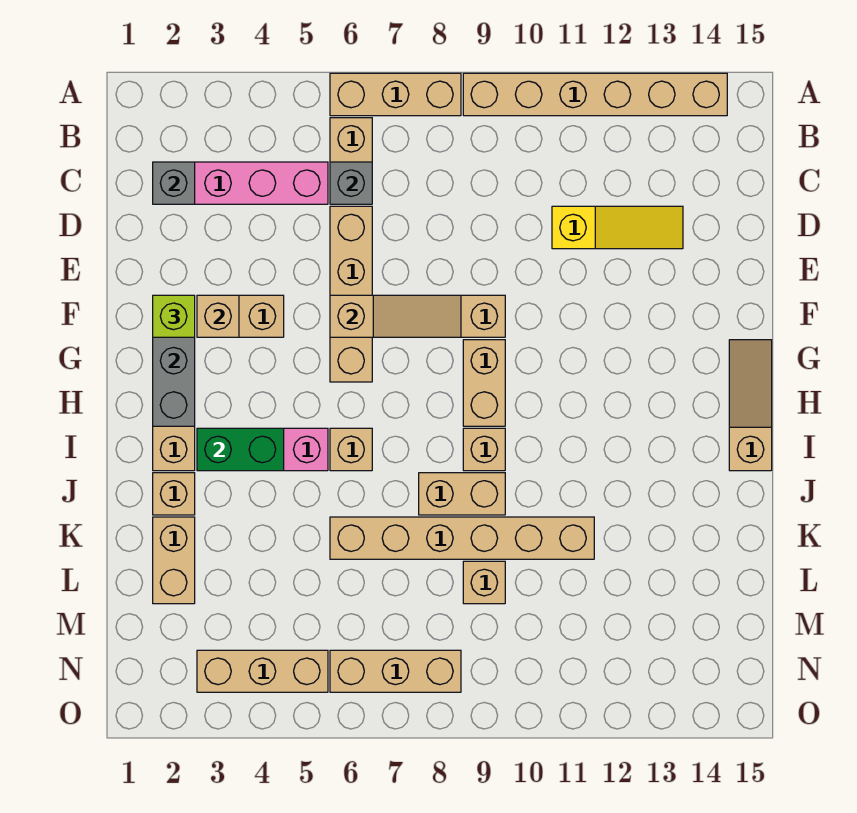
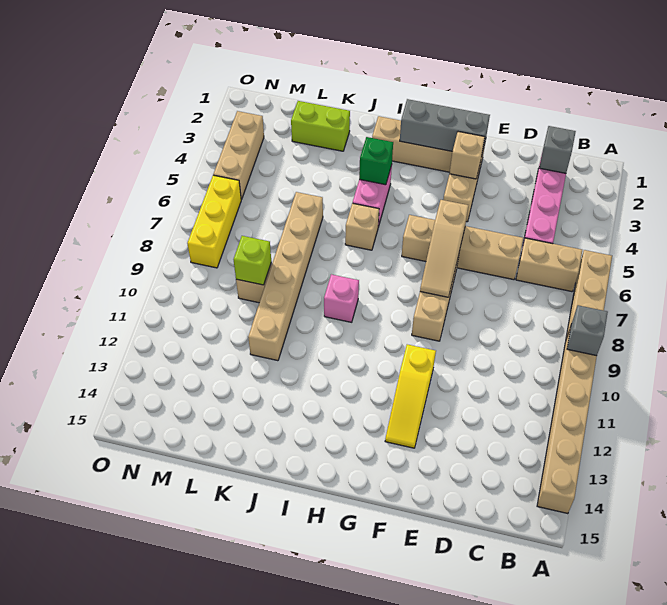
grey brick C6 level 2 -> grey brick A9 level 2
yellow slope D11:D13 level 1 top 11 -> yellow slope F11:F13 level 1 top 11
lime brick F2 level 3 -> lime brick L9 level 2
tan brick G9:H9 level 1 -> none
tan slope G15:I15 level 1 top I -> none
green brick I3:I4 level 2 -> green brick I4 level 2
tan brick I9 level 1 -> pink brick I9 level 1
tan brick J2 level 1 -> none
tan brick J8:J9 level 1 -> none
tan brick K2:L2 level 1 -> lime brick K2:L2 level 1
tan brick N6:N8 level 1 -> yellow brick N6:N8 level 1

